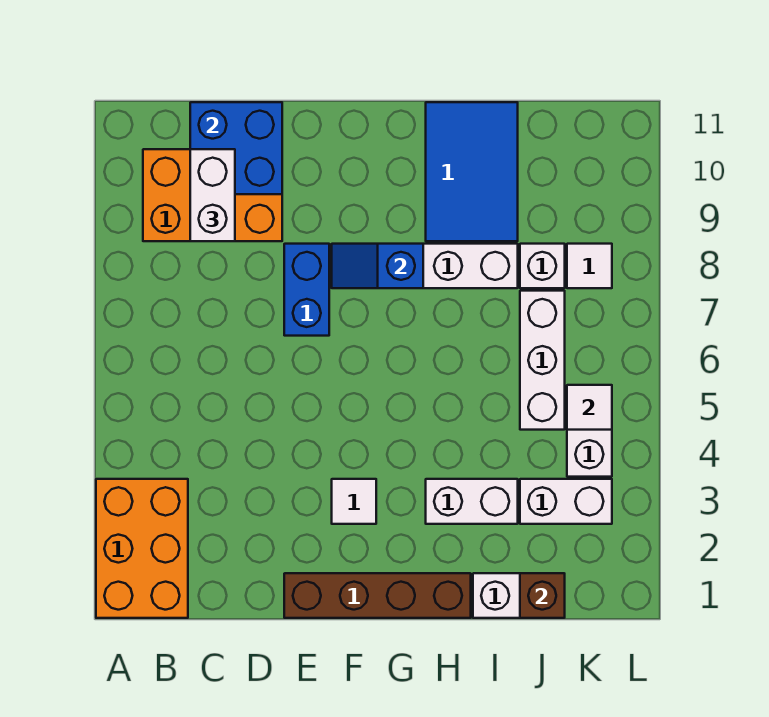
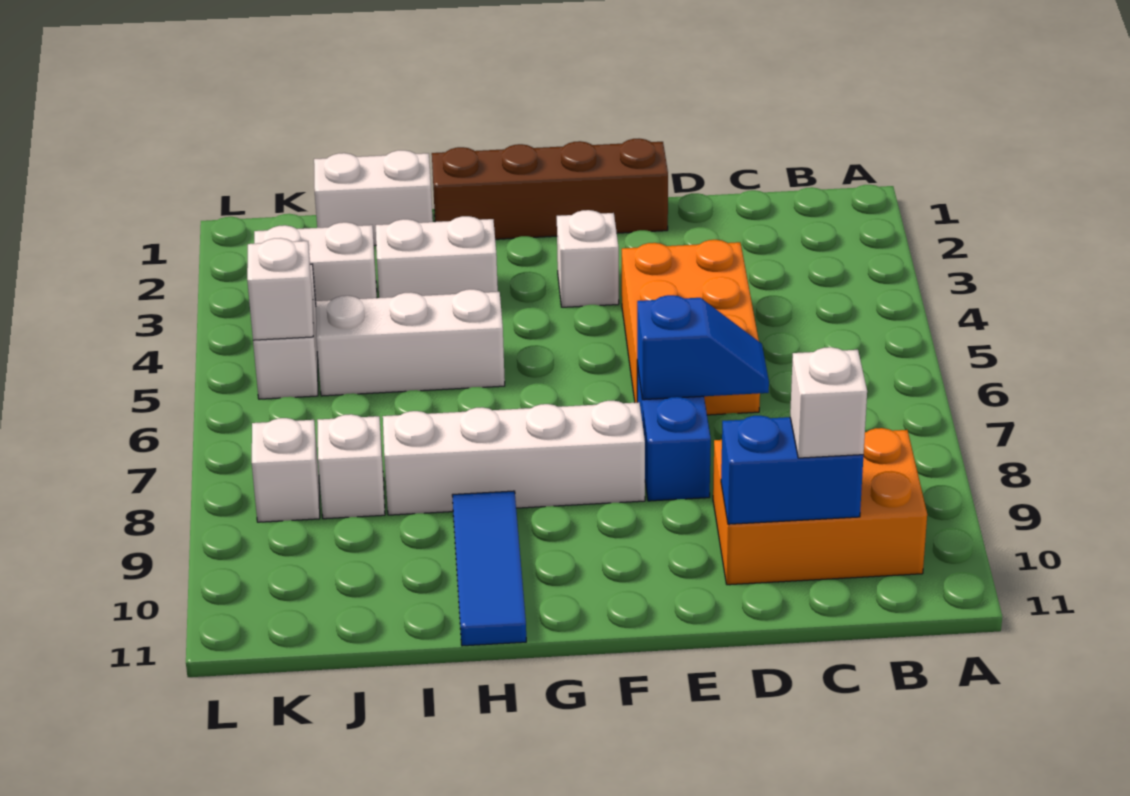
orange brick A1:B3 level 1 -> orange brick D4:E6 level 1
white brick C9:C10 level 3 -> white brick C10 level 3
blue brick C10:D11 level 2 -> blue brick C10:D10 level 2
white tile F3 level 1 -> white brick F3 level 1
blue slope F8:G8 level 2 top G -> blue slope D7:E7 level 2 top E
blue tile H9:I11 level 1 -> blue tile H9:H11 level 1
brown brick J1 level 2 -> none
white brick J5:J7 level 1 -> white brick H5:J5 level 1
white tile K5 level 2 -> white brick K5 level 2
white tile K8 level 1 -> white brick K8 level 1

